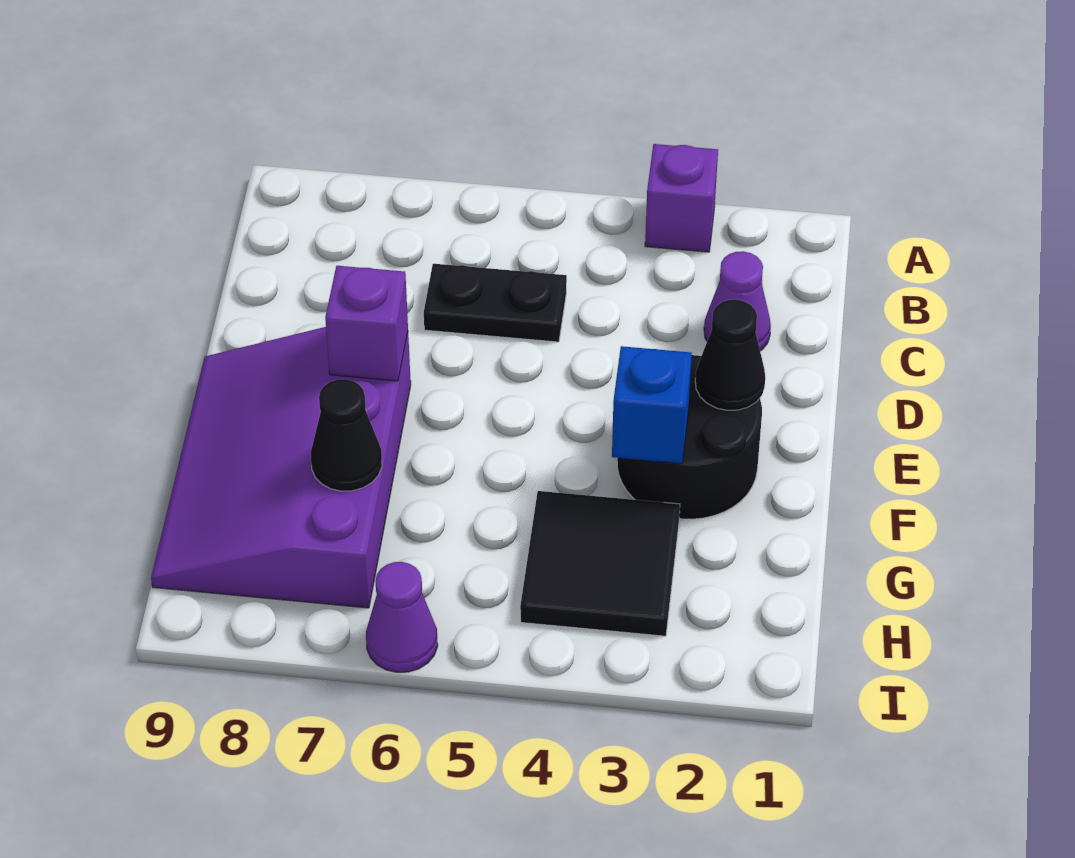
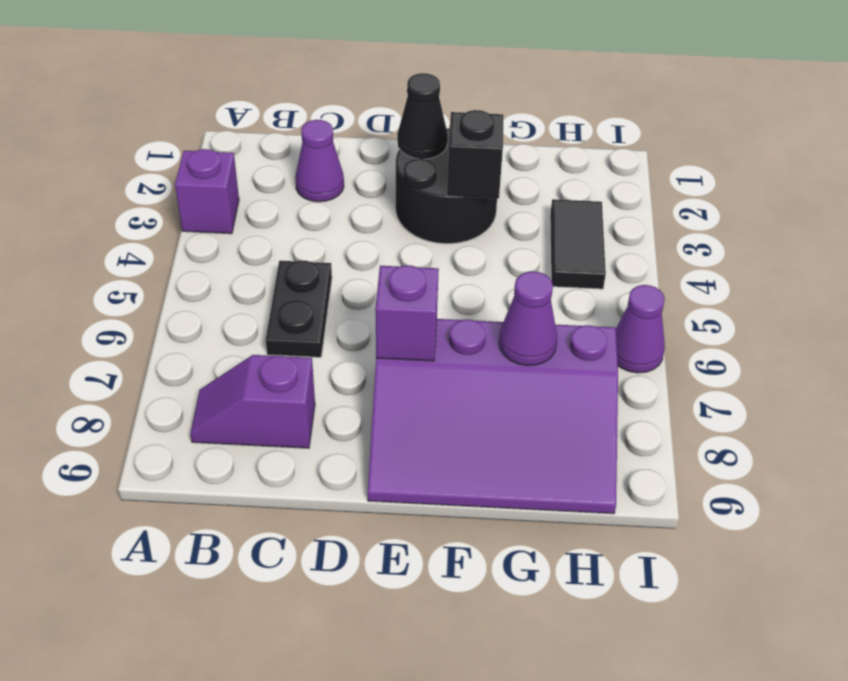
none -> purple slope B8:C8 level 1 top C
blue brick F3 level 2 -> black brick F3 level 2
black tile G3:H4 level 1 -> black tile H3:H4 level 1
black cone G7 level 2 -> purple cone G7 level 2

